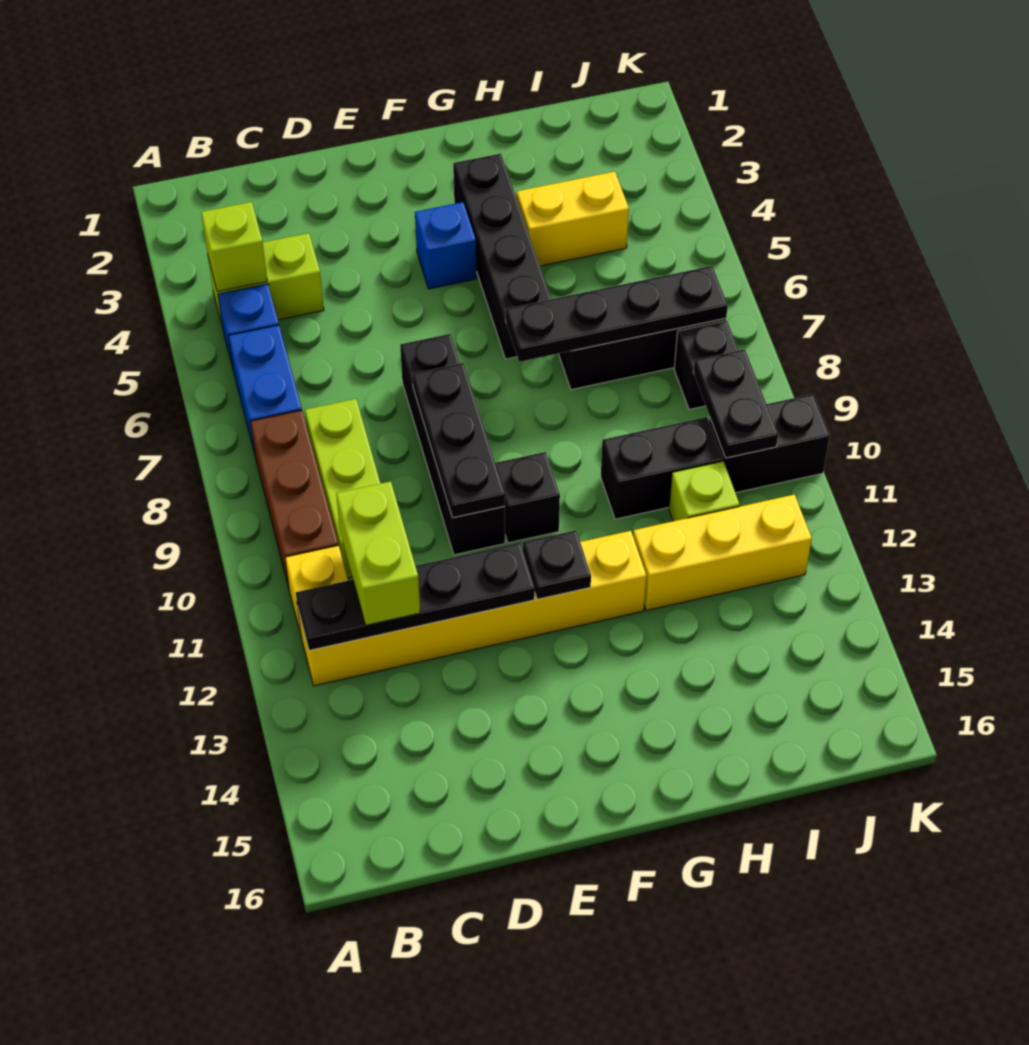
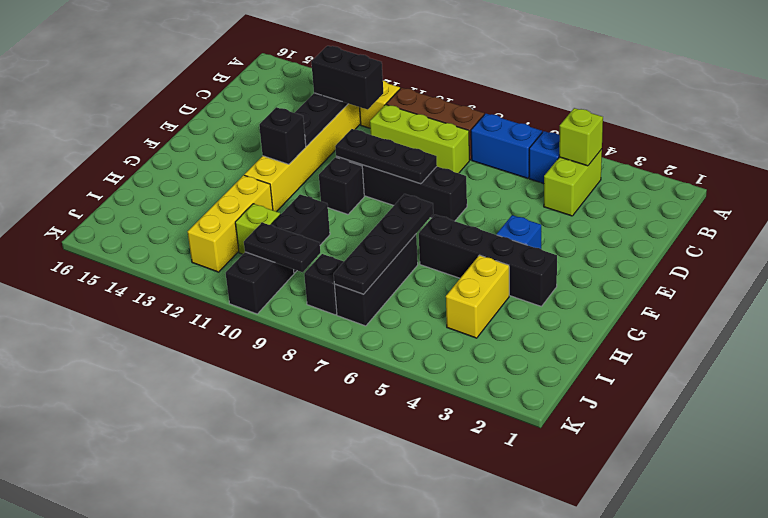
lime brick C11:C12 level 3 -> black brick C11:C12 level 3
black plate F12 level 2 -> black brick F12 level 2

